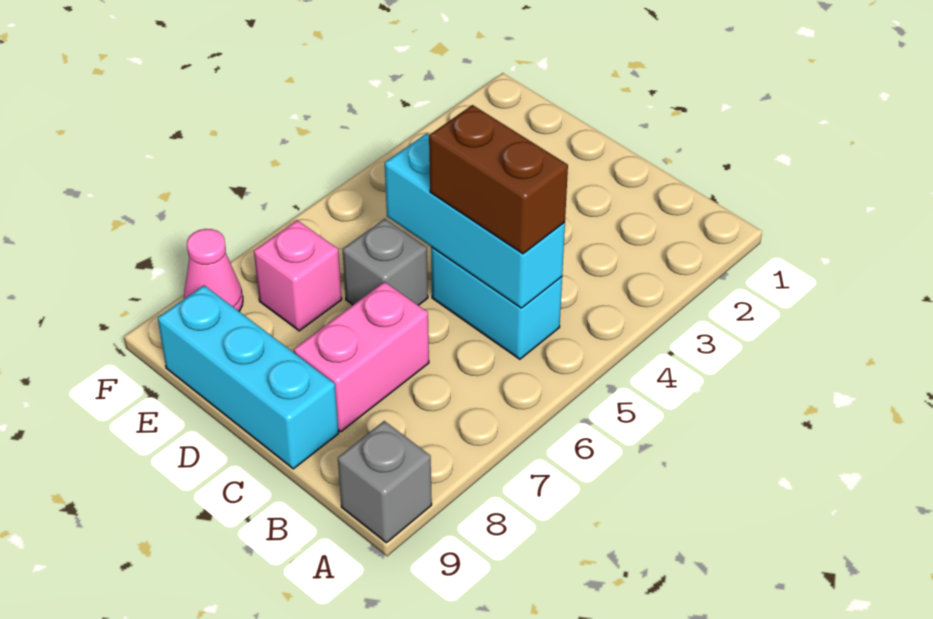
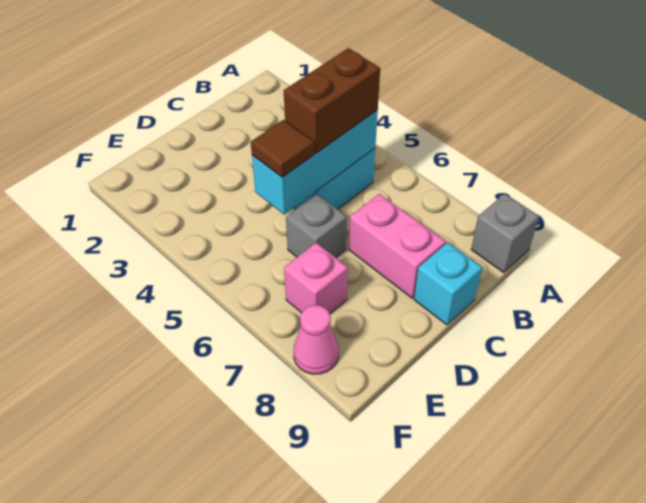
cyan brick C9:E9 level 1 -> cyan brick C9 level 1
none -> brown tile D5 level 3

